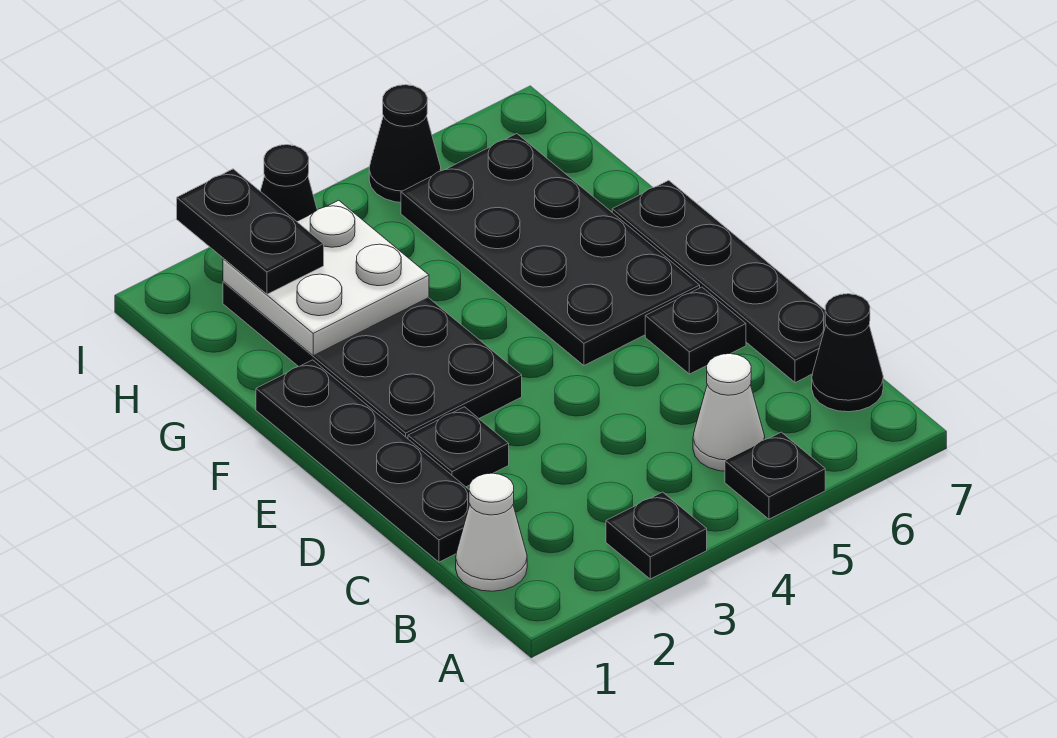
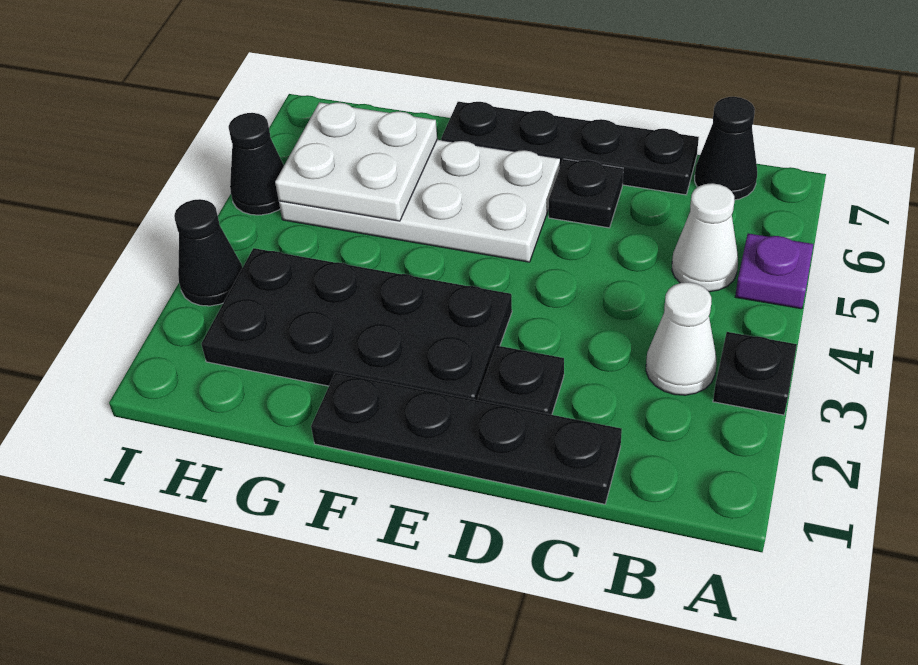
black plate A5 level 1 -> purple plate A5 level 1
white cone B1 level 1 -> white cone B3 level 1
black plate E5:H6 level 1 -> white plate E5:H6 level 1
white plate G2:H3 level 2 -> white plate G5:H6 level 2
black plate H2:I2 level 3 -> none

